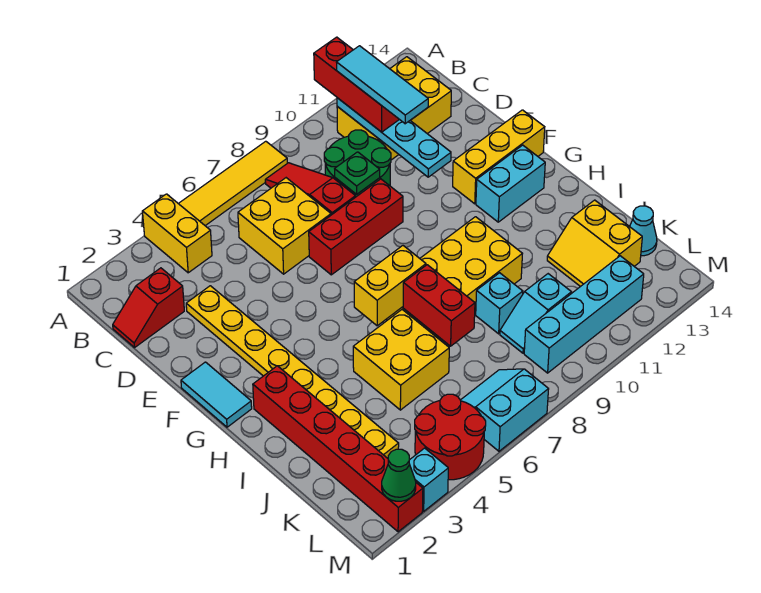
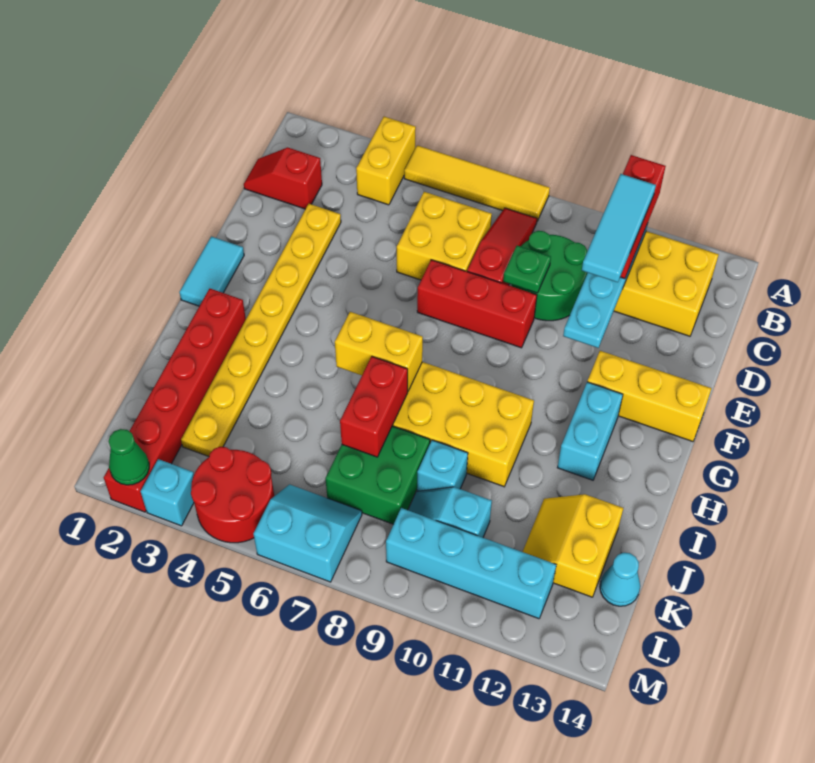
cyan brick G12:G13 level 1 -> cyan brick G12:H12 level 1
yellow brick I5:J6 level 1 -> none
none -> green brick J7:K8 level 1

